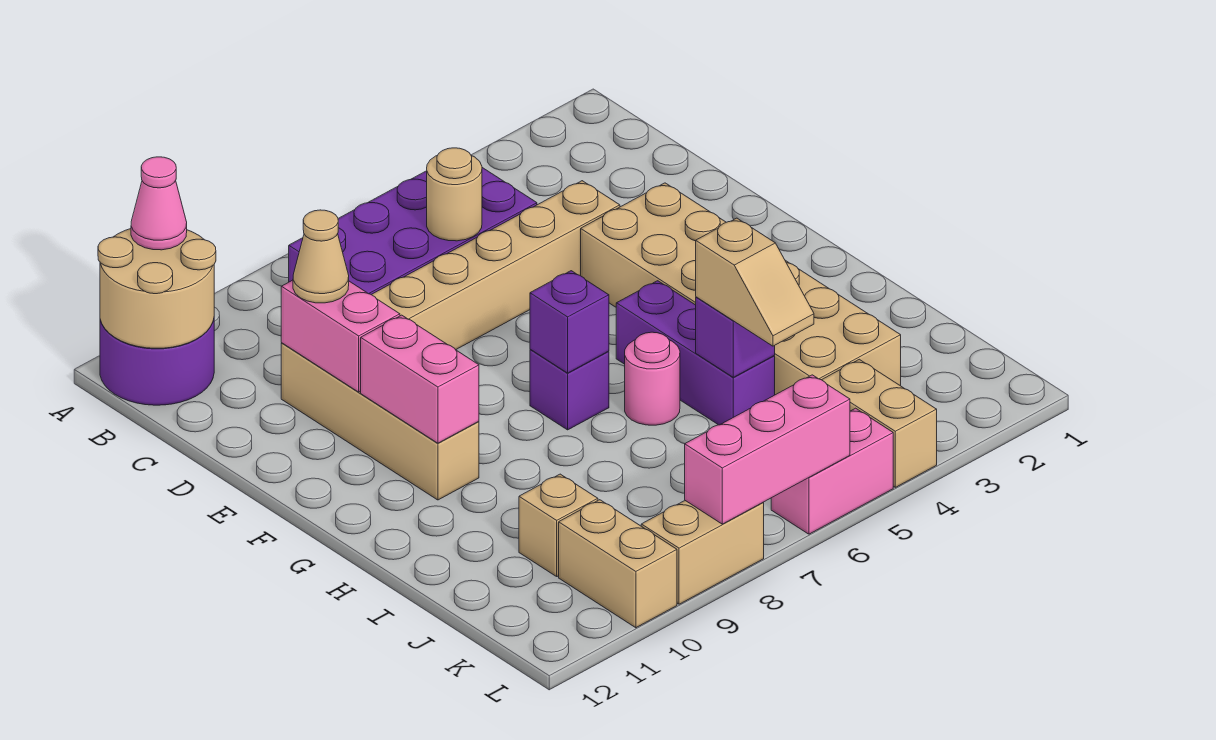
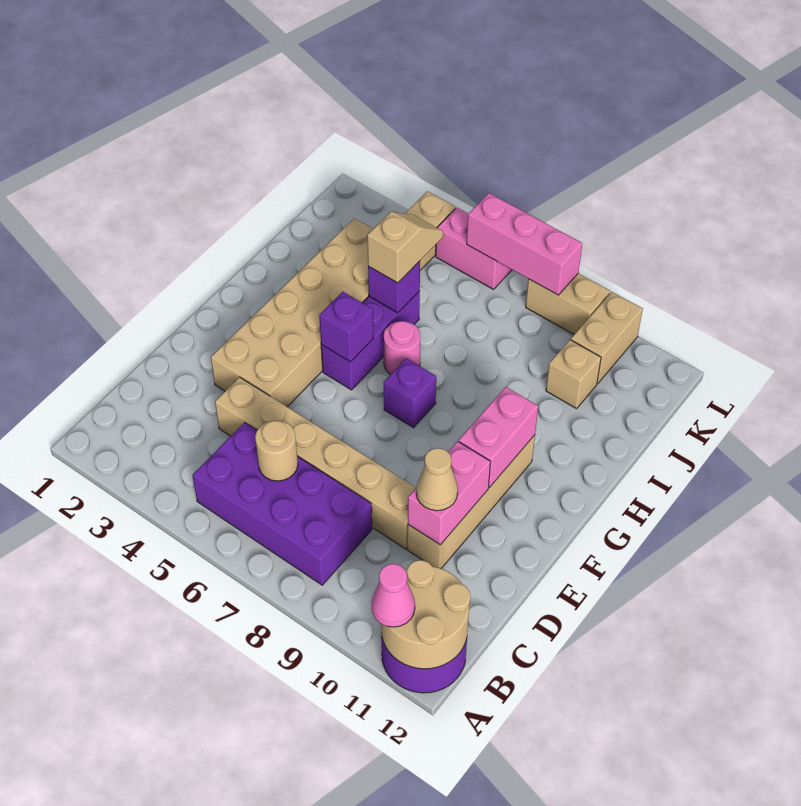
purple brick G7 level 2 -> purple brick G5 level 2

